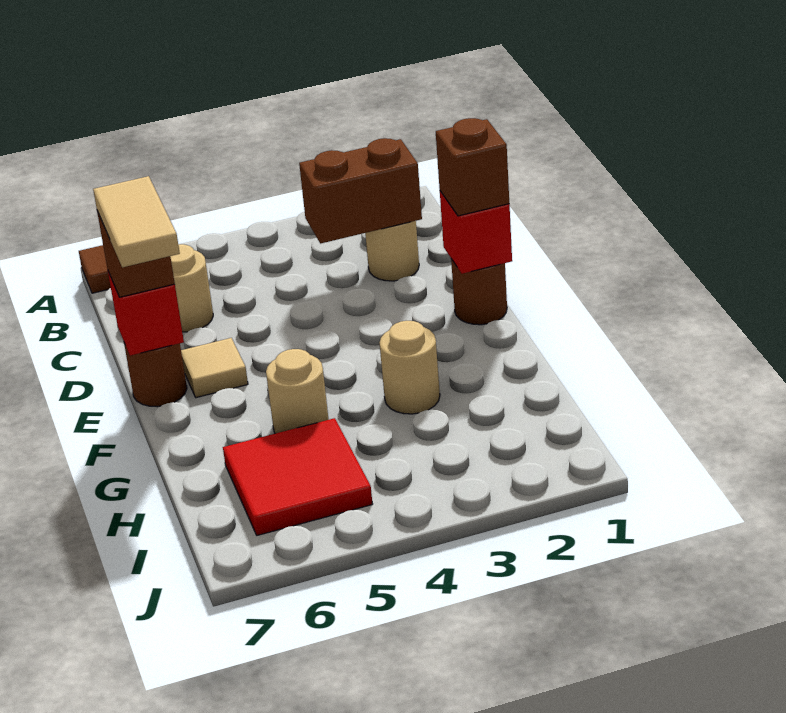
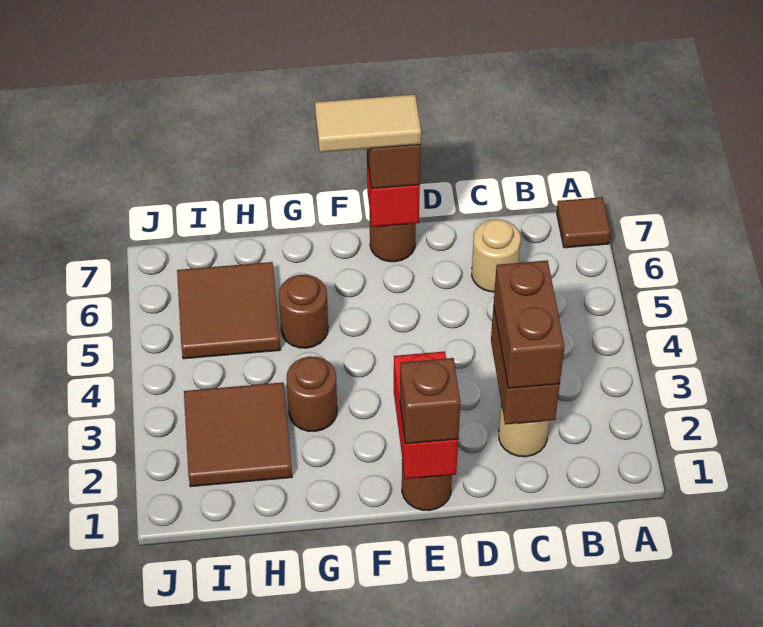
none -> brown brick C2:C3 level 3
red brick E1 level 2 -> red brick E1:E2 level 2
tan tile E6 level 1 -> none
tan round brick G3 level 1 -> brown round brick G3 level 1
tan round brick G5 level 1 -> brown round brick G5 level 1
none -> brown tile H2:I3 level 1
red tile H5:I6 level 1 -> brown tile H5:I6 level 1

